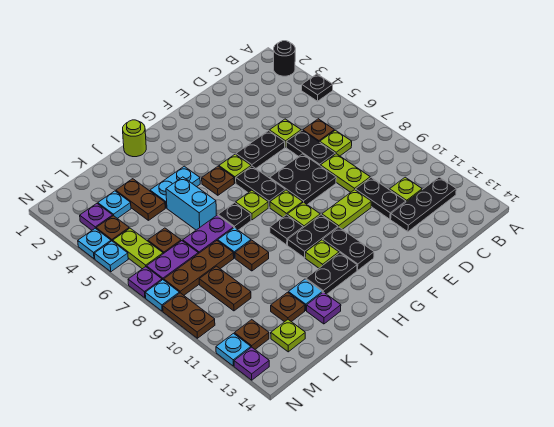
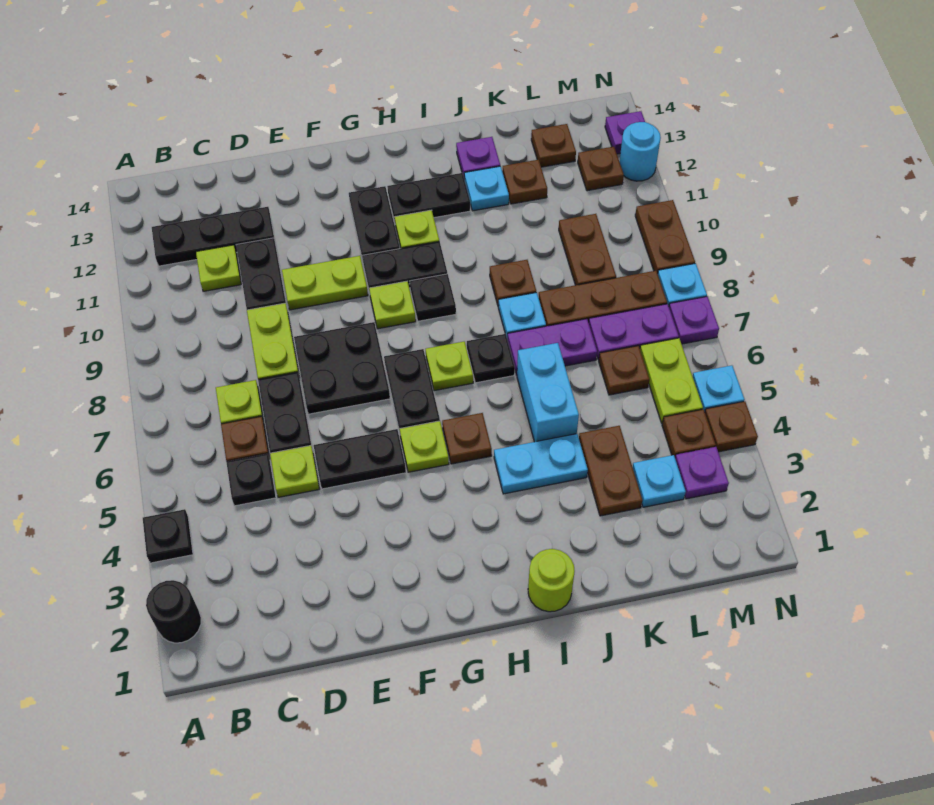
none -> black plate C5 level 1
lime plate G8 level 1 -> none
lime plate L13 level 1 -> brown plate L13 level 1
cyan plate N4 level 1 -> brown plate N4 level 1
cyan plate N12 level 1 -> cyan round brick N12 level 1

